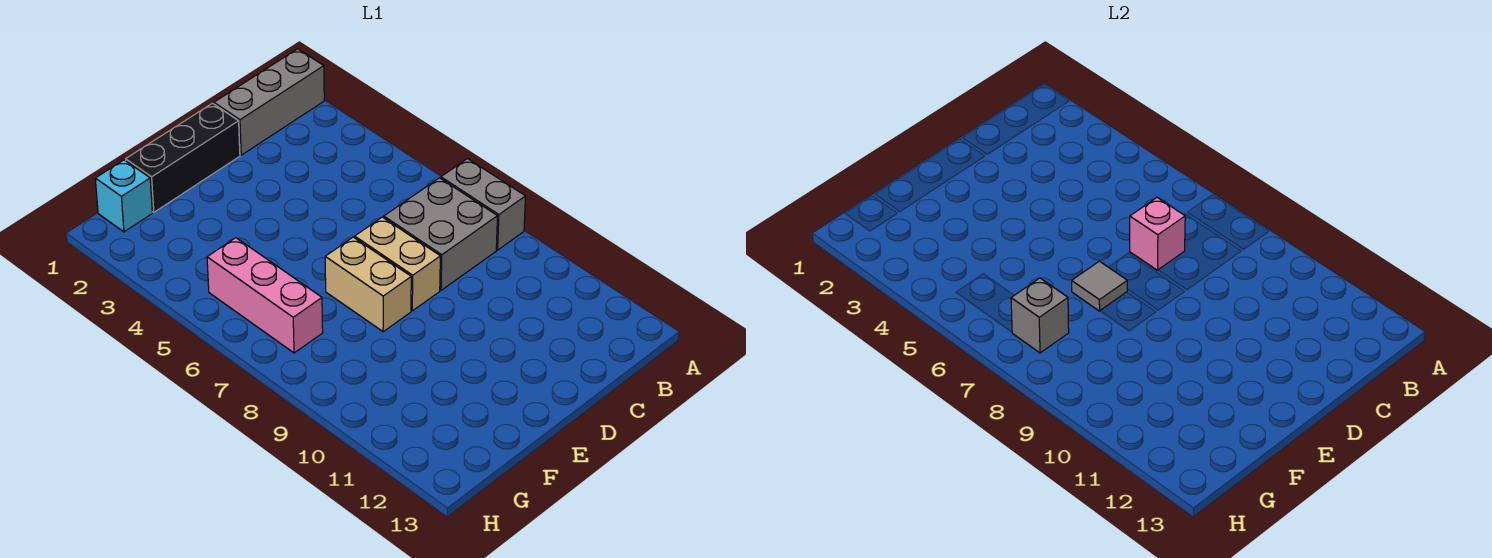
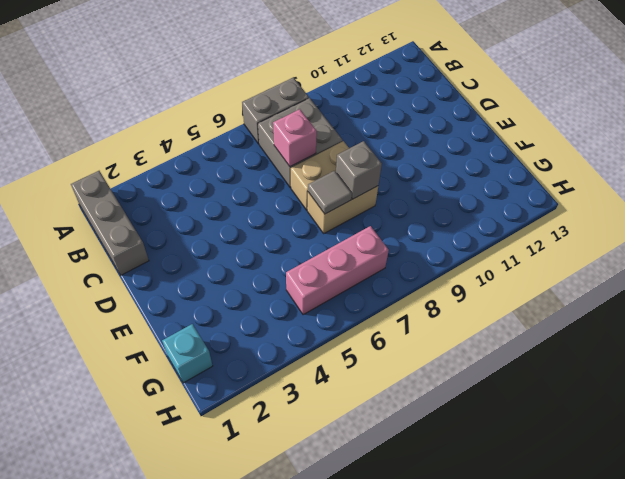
black brick D1:F1 level 1 -> none
grey brick G7 level 2 -> grey brick E8 level 2

